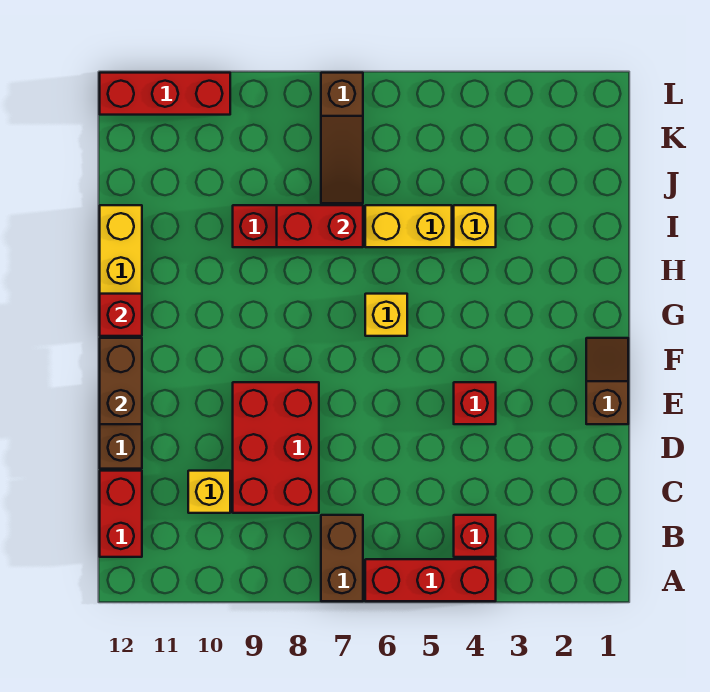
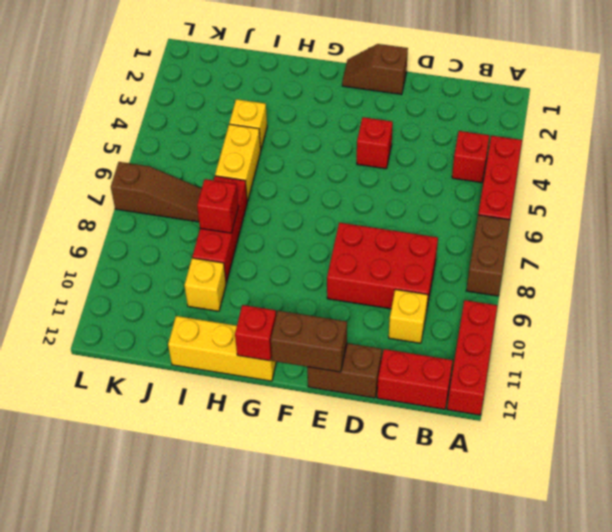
brown brick A7:B7 level 1 -> brown brick A7:A8 level 1
yellow brick G6 level 1 -> yellow brick I10 level 1
red brick I7:I8 level 2 -> red brick I8 level 2
red brick L10:L12 level 1 -> red brick A10:A12 level 1

